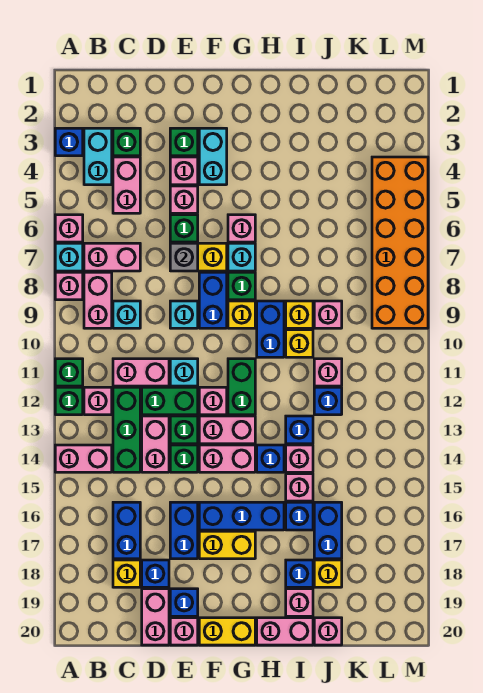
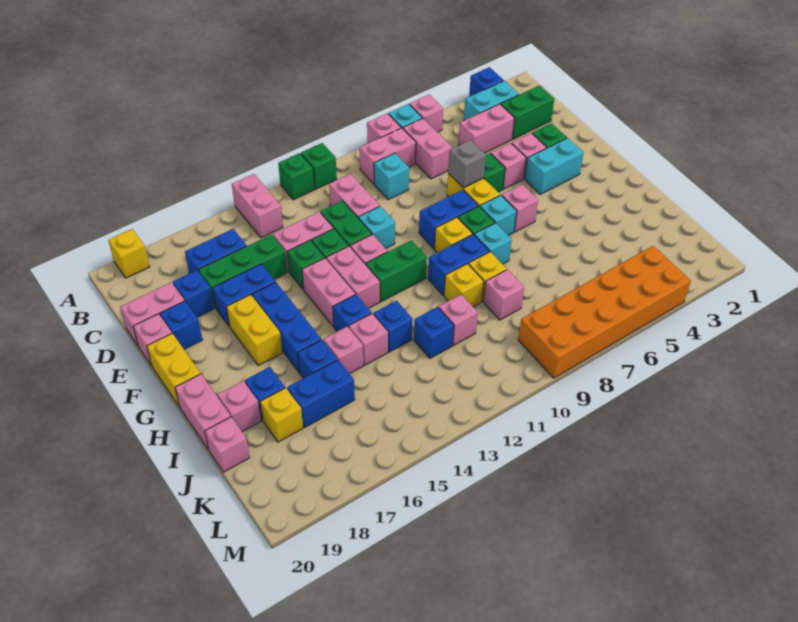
pink brick B12 level 1 -> none
green brick C3 level 1 -> green brick C2:C3 level 1
green brick C12:C14 level 1 -> green brick D15:D17 level 1
yellow brick C18 level 1 -> yellow brick A19 level 1
cyan brick E9 level 1 -> cyan brick H8 level 1

